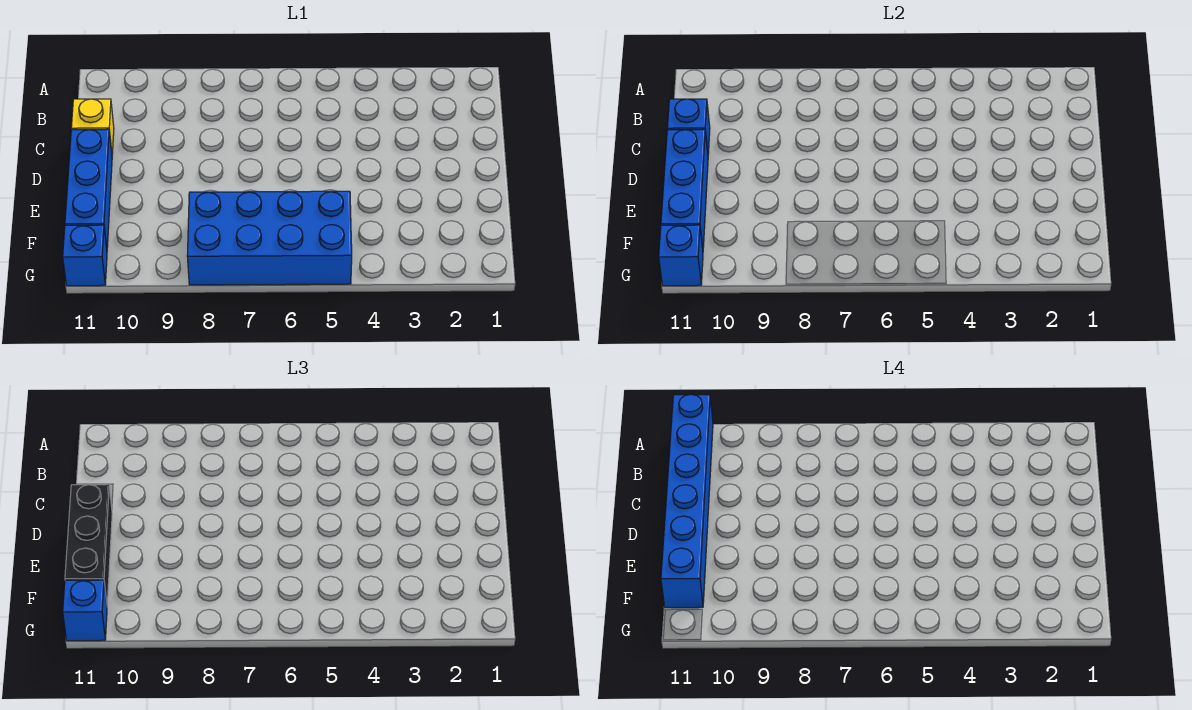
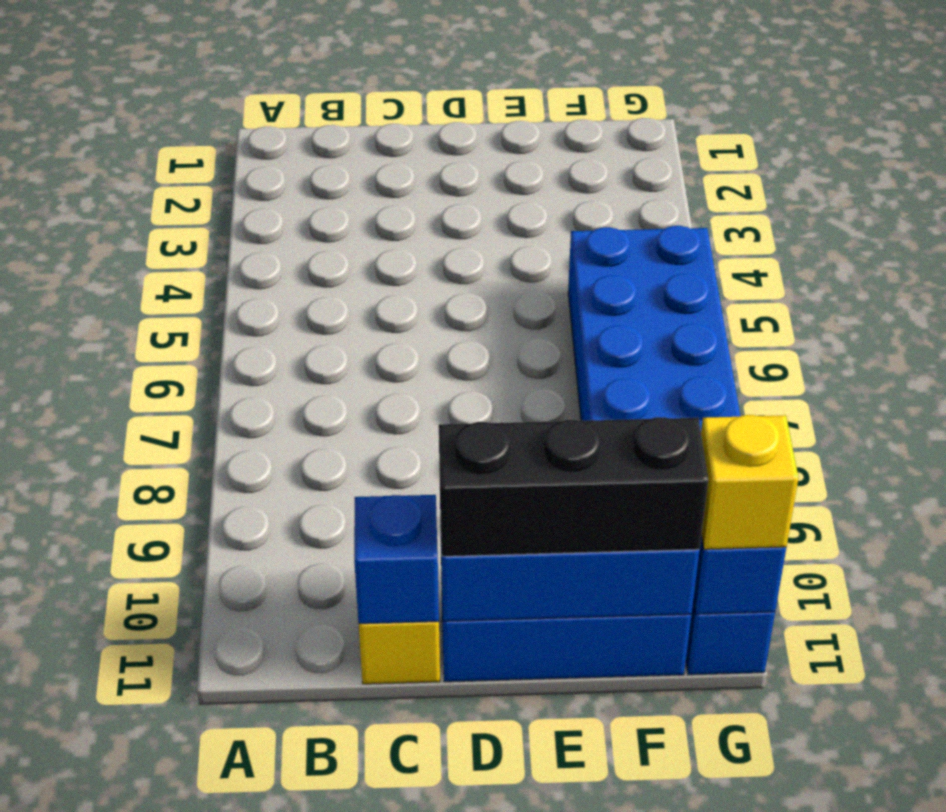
blue brick A11:F11 level 4 -> none
blue brick G11 level 3 -> yellow brick G11 level 3

